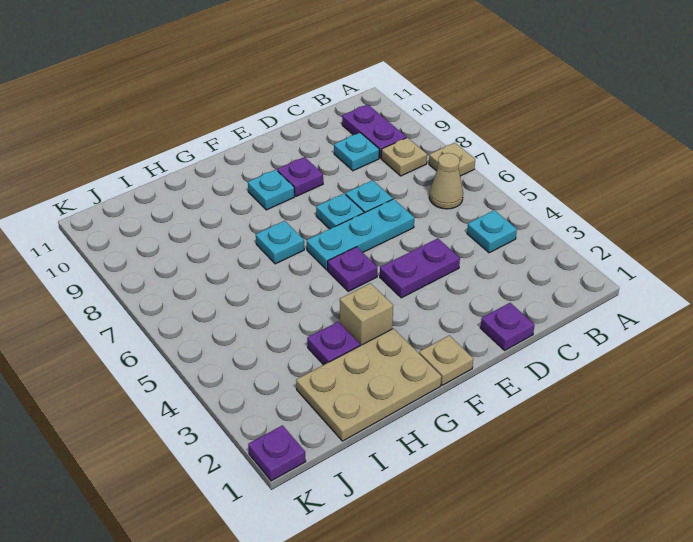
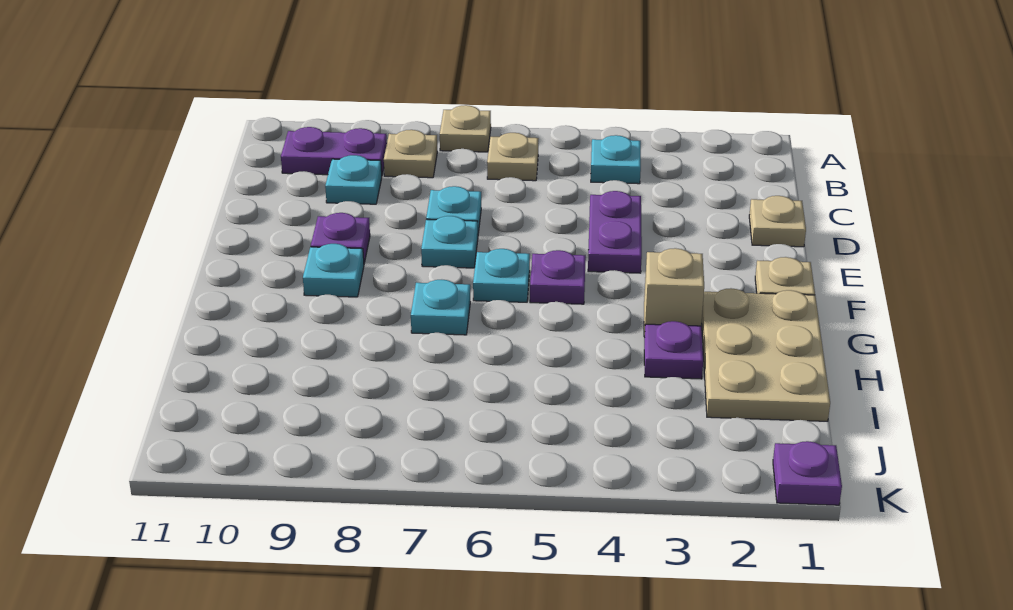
tan cone B6 level 1 -> tan plate B6 level 1
purple plate D1 level 1 -> tan plate D1 level 1
cyan plate D6:F6 level 1 -> cyan plate F6 level 1

